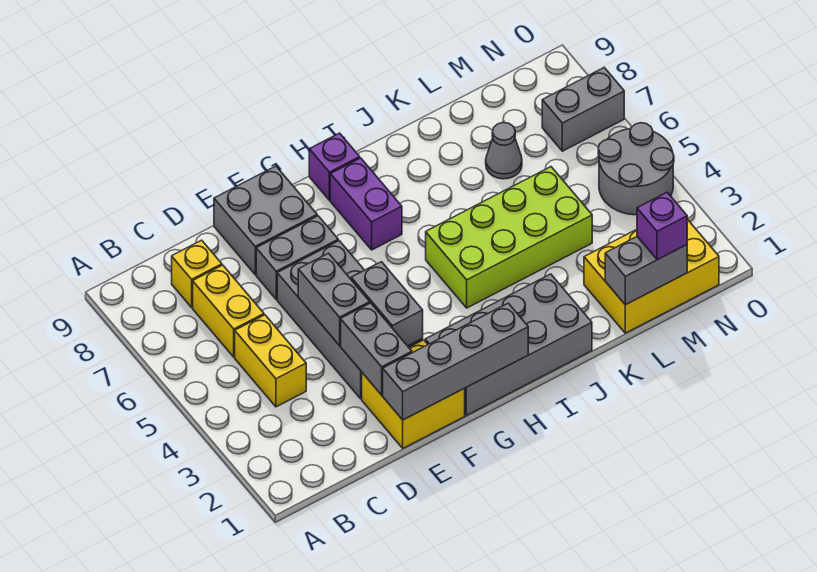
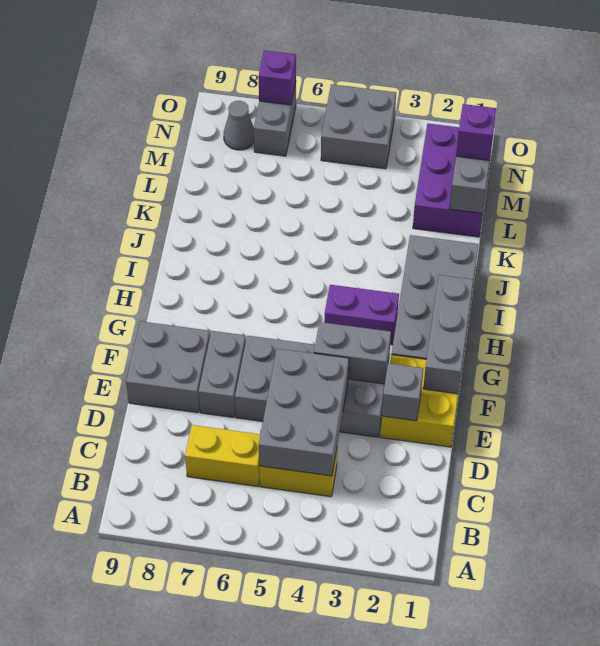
yellow brick C8 level 1 -> none
grey brick E1:H1 level 2 -> grey brick F1:H1 level 2
grey brick E2:E3 level 2 -> grey brick E2 level 2
grey brick E4:E5 level 2 -> grey brick C4:E5 level 2
purple brick H7:H8 level 1 -> purple brick H3:H4 level 1
purple brick H9 level 1 -> purple brick O7 level 2
lime brick I4:L5 level 1 -> none
yellow brick L1:N2 level 1 -> purple brick L1:N2 level 1
grey cone L7 level 1 -> grey cone N8 level 1
grey round brick N4:O5 level 1 -> grey brick N4:O5 level 1

